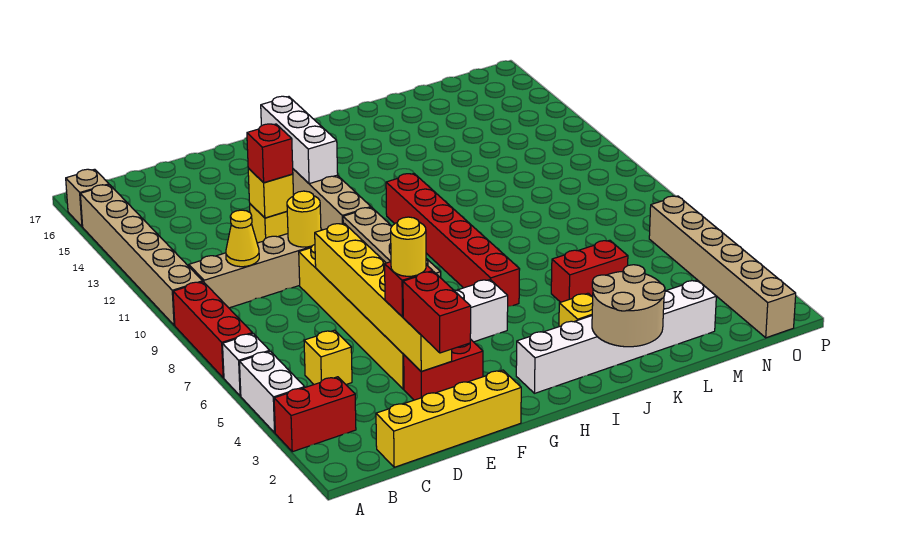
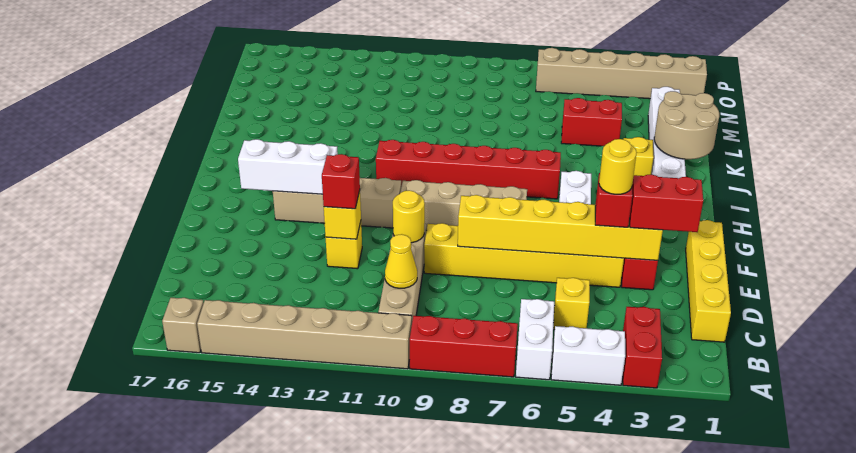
white brick A6 level 1 -> white brick A6:B6 level 1
red brick K5:L5 level 1 -> red brick L4:L5 level 1

